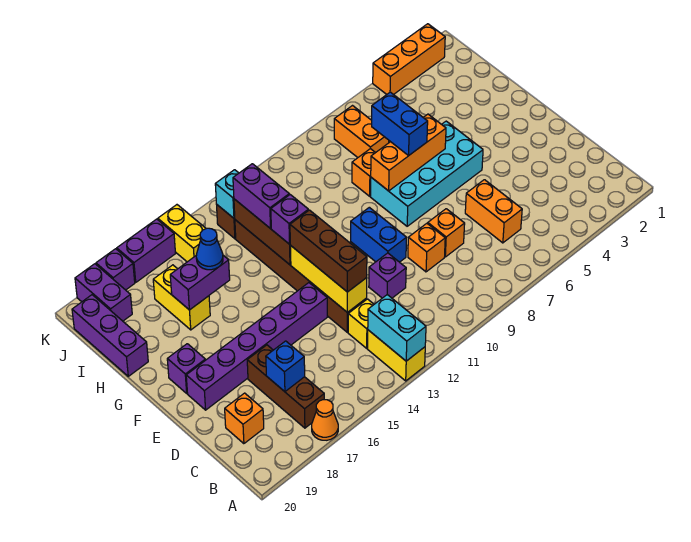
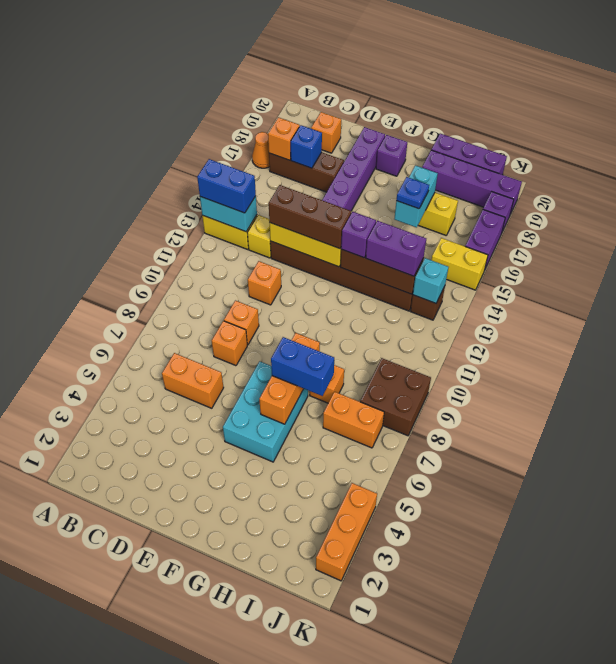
none -> orange brick B17 level 2
purple brick D11 level 1 -> orange brick D11 level 1
blue brick E10:F10 level 1 -> blue brick A13:B13 level 3
cyan brick F5:G8 level 1 -> cyan brick F5:G7 level 1
purple brick H16:H17 level 2 -> cyan brick H16:H17 level 2
blue cone H16 level 3 -> blue plate H16 level 3
none -> brown brick J8:K9 level 1
purple brick J19:K19 level 1 -> purple brick H19:K19 level 1

